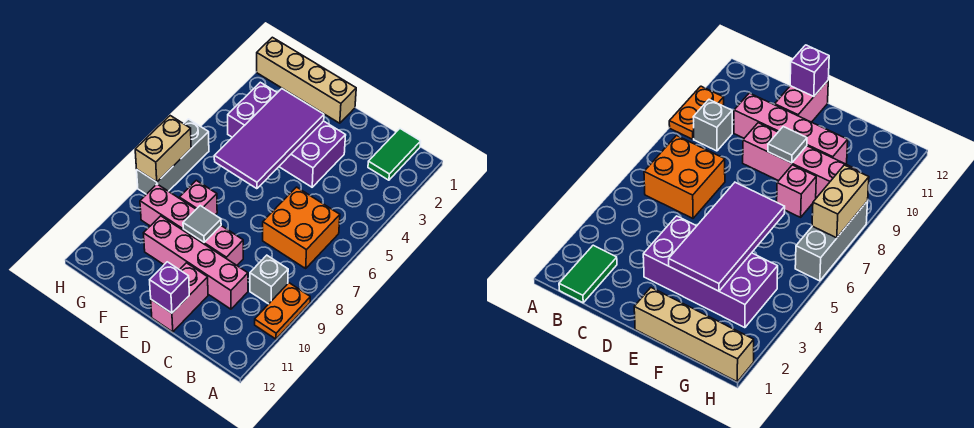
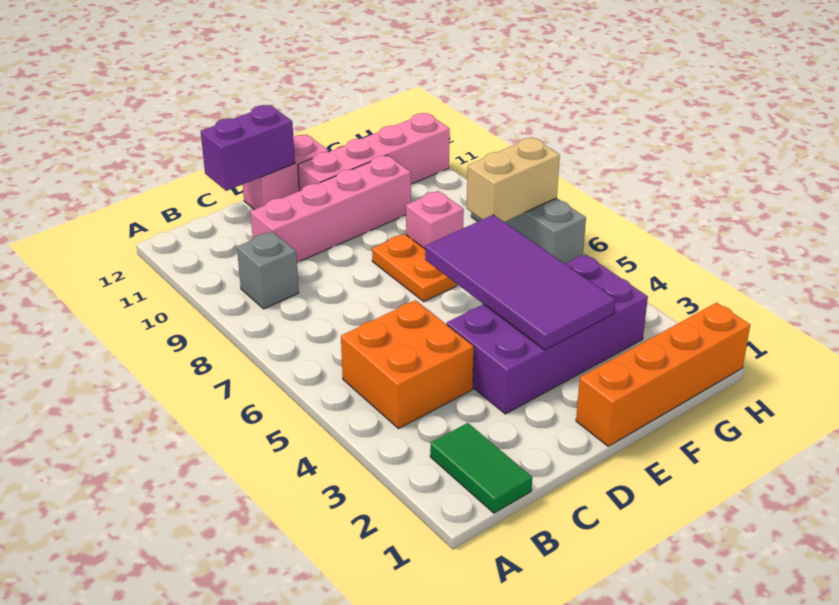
orange plate A9:A10 level 1 -> orange plate E7:E8 level 1
orange brick B6:C7 level 1 -> orange brick B4:C5 level 1
pink brick D9:G9 level 1 -> pink brick E11:H11 level 1
pink brick D11:D12 level 1 -> pink brick D12:E12 level 1
purple brick D12 level 2 -> purple brick C12:D12 level 2
tan brick E1:H1 level 1 -> orange brick E1:H1 level 1
grey tile E9 level 2 -> none
tan brick H7:H8 level 2 -> tan brick G7:H7 level 2

